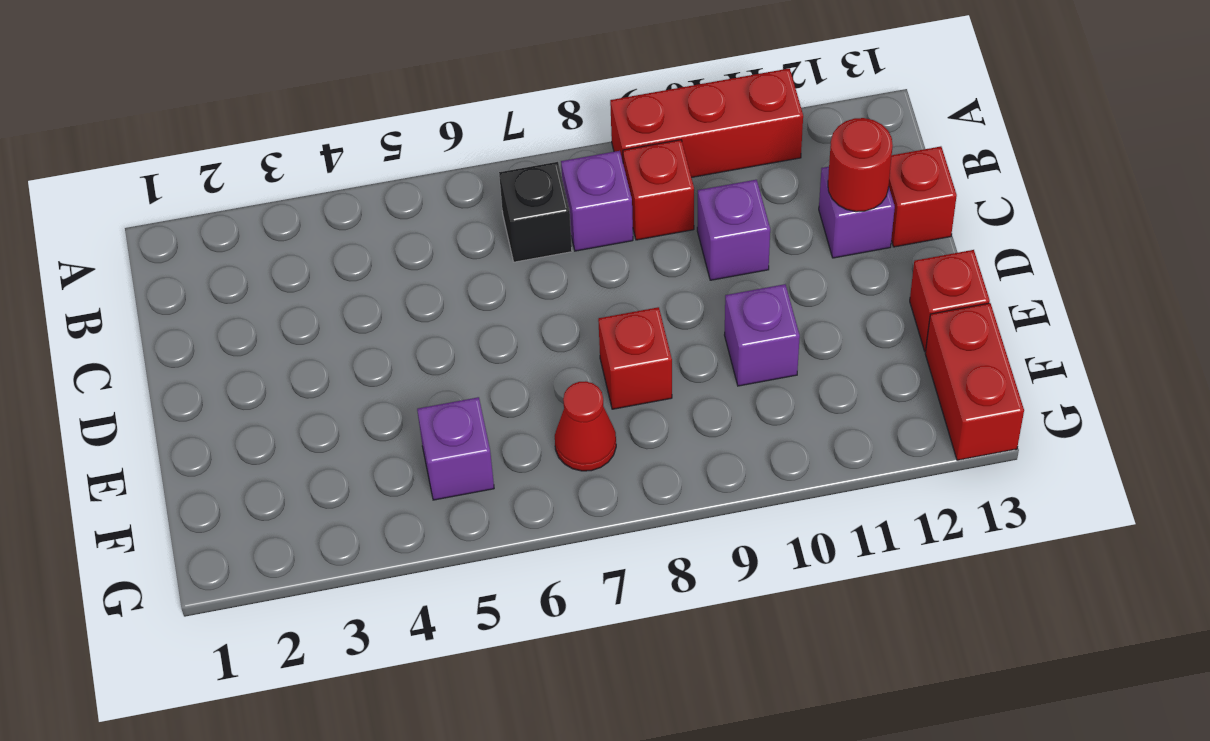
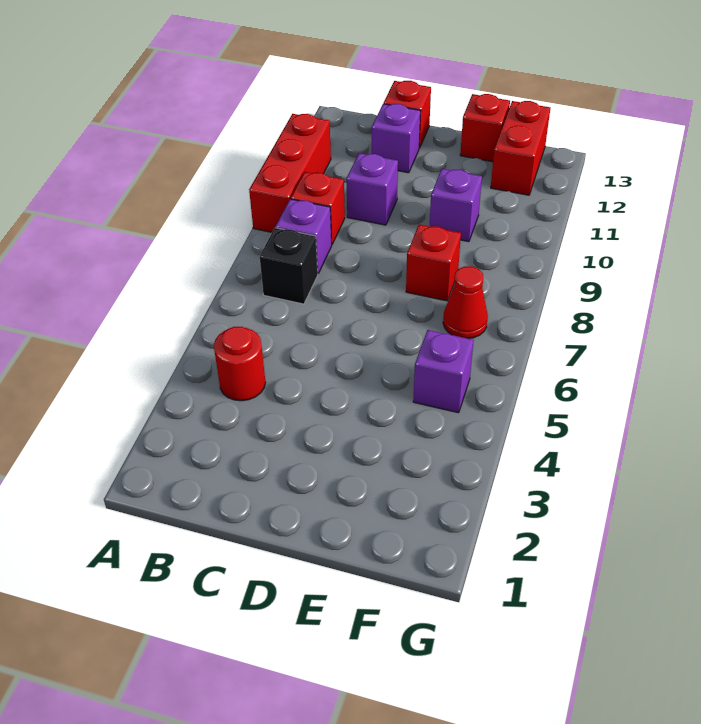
red round brick C12 level 2 -> red round brick B4 level 1
red brick F13:G13 level 1 -> red brick F12:F13 level 1

